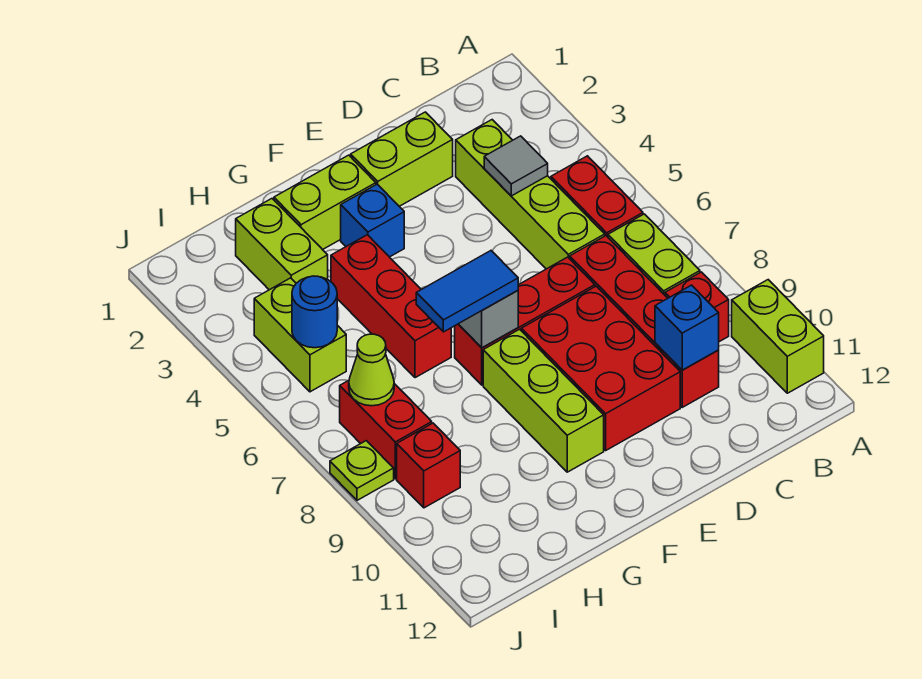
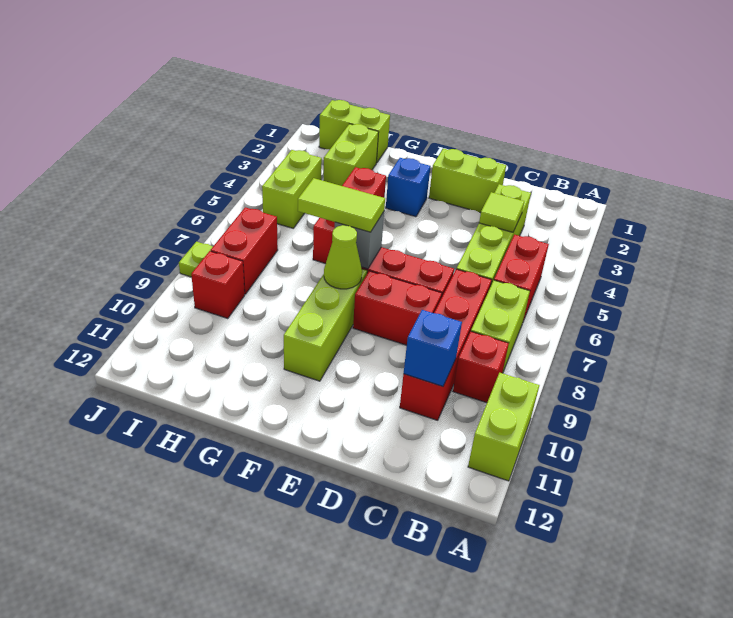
grey tile C4 level 2 -> lime tile C4 level 2
red brick D8:E10 level 1 -> red brick D8:E8 level 1
lime brick F2:G2 level 1 -> lime brick H1:I1 level 1
blue tile F7:G7 level 3 -> lime tile F7:G7 level 3
blue round brick I5 level 2 -> none
lime cone I7 level 2 -> lime cone F8 level 2

